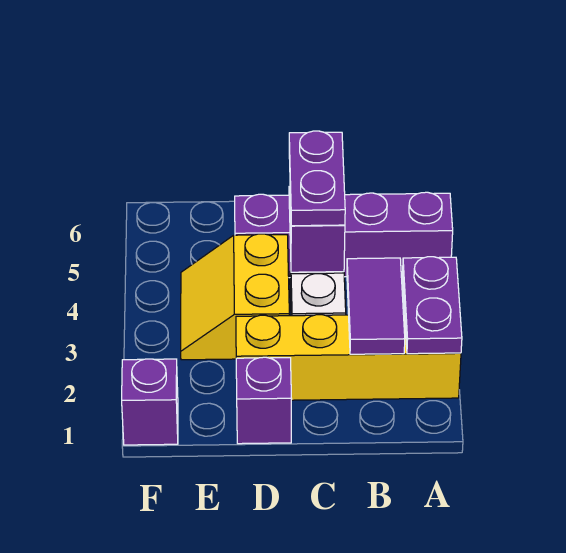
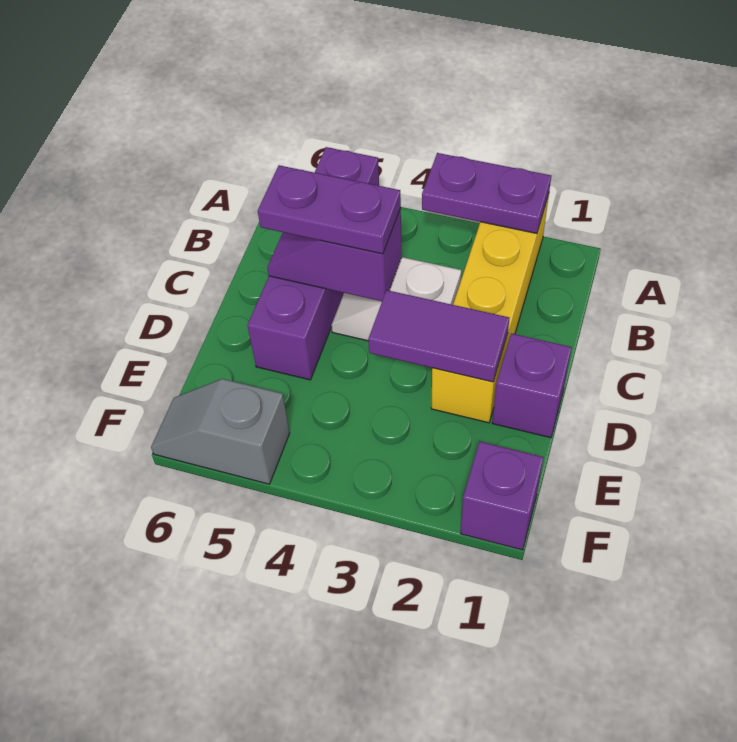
purple tile B2:B3 level 2 -> purple tile D2:D3 level 2
yellow slope D3:E4 level 1 top D -> none
none -> grey slope F5:F6 level 1 top 5

